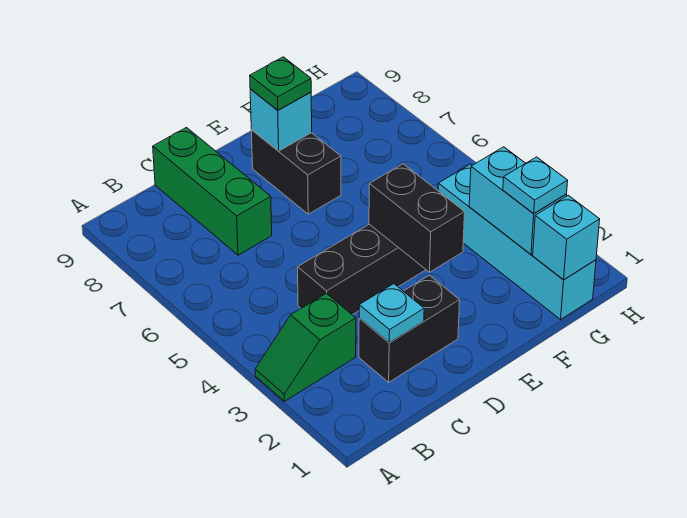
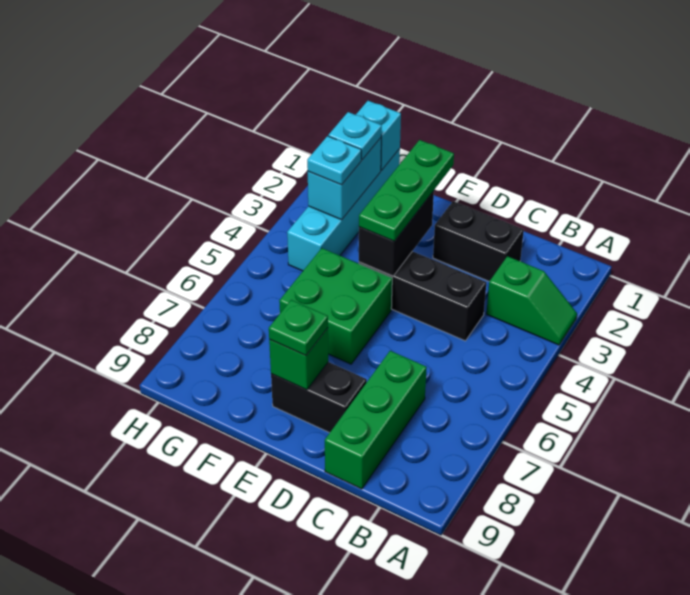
cyan plate C2 level 2 -> cyan plate G3 level 3
none -> green plate E2:E4 level 3
none -> green brick E5:F6 level 1
black brick E7:E8 level 1 -> black brick D8:E8 level 1
cyan brick E8 level 2 -> green brick E8 level 2

